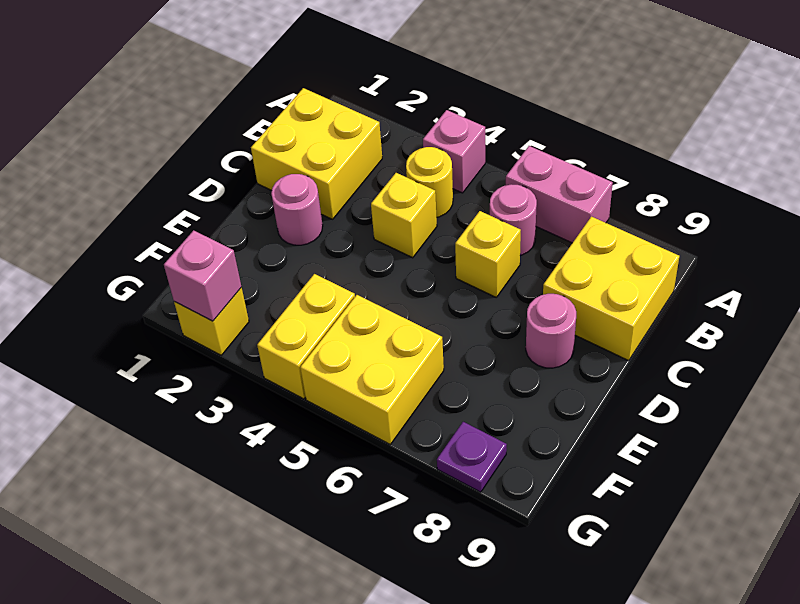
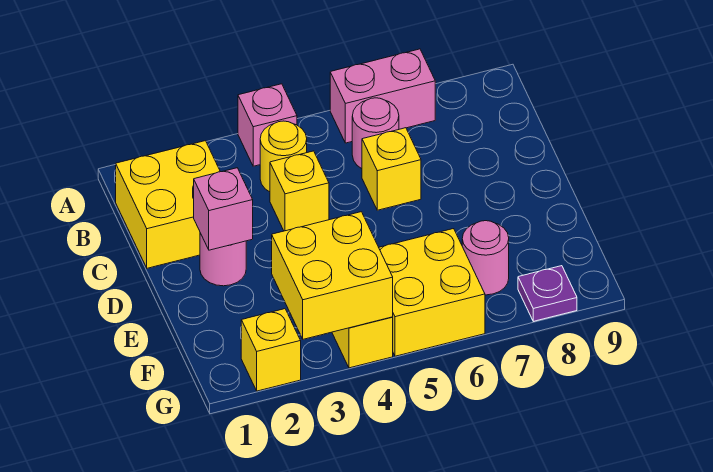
yellow brick B8:C9 level 1 -> yellow brick F3:G4 level 2
pink round brick D8 level 1 -> pink round brick F7 level 1
pink brick G2 level 2 -> pink brick D2 level 2

